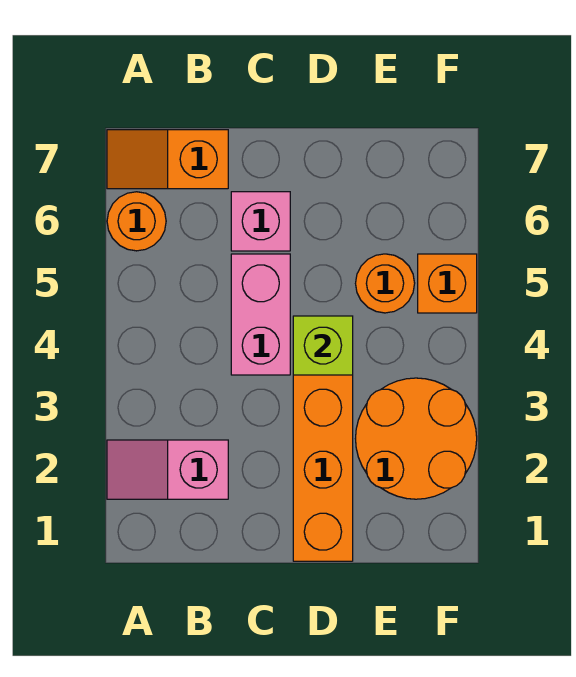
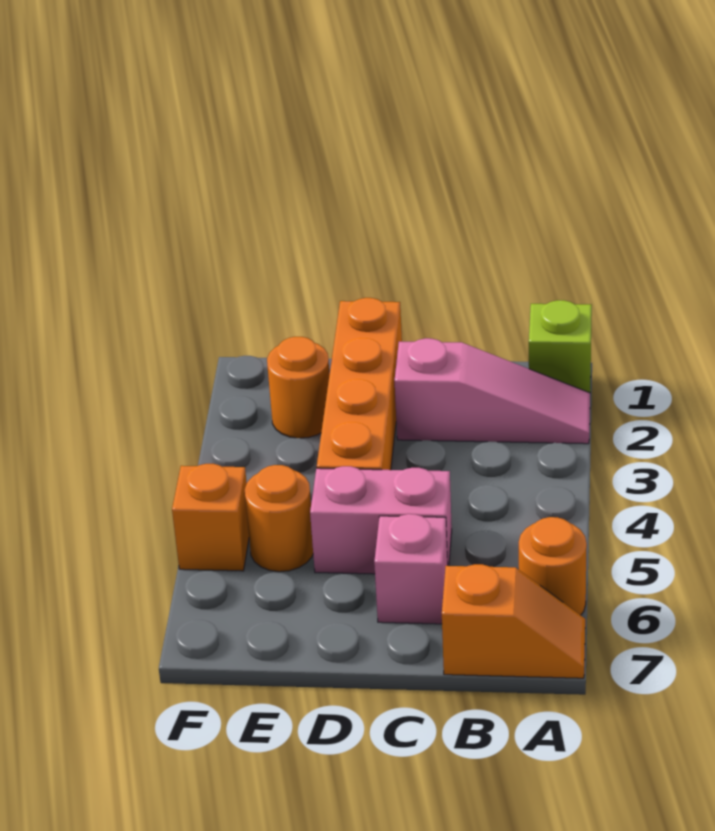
pink slope A2:B2 level 1 top B -> pink slope A2:C2 level 1 top C
pink brick C4:C5 level 1 -> pink brick C5:D5 level 1
lime brick D4 level 2 -> lime brick A1 level 1
orange round brick E2:F3 level 1 -> orange round brick E2 level 1

